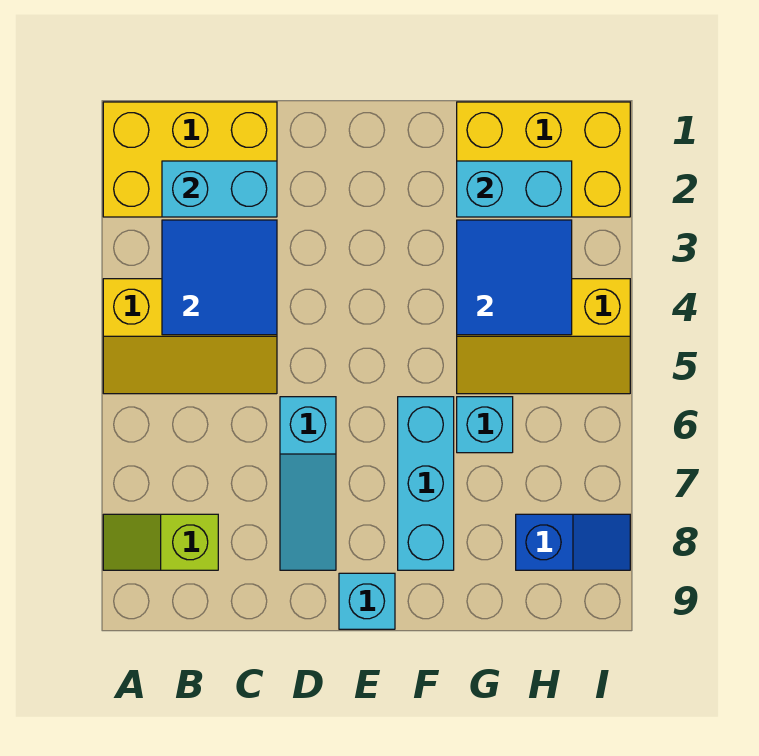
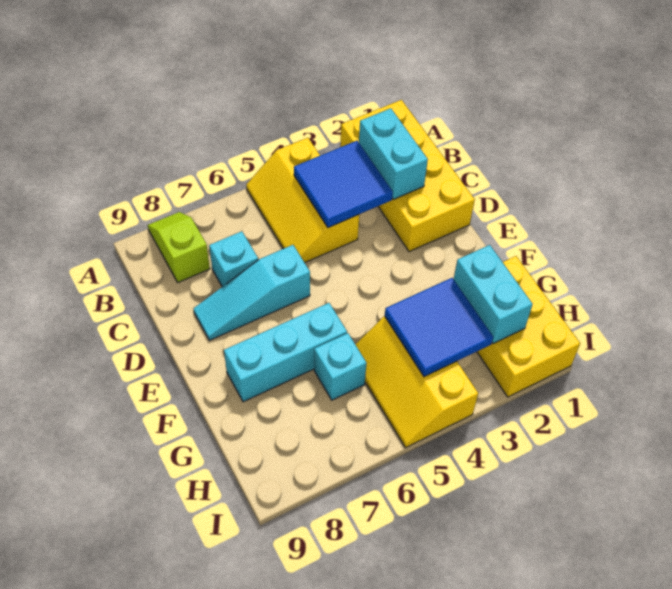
yellow brick A1:C2 level 1 -> yellow brick A1:D2 level 1
cyan brick E9 level 1 -> cyan brick C7 level 1
blue slope H8:I8 level 1 top H -> none

